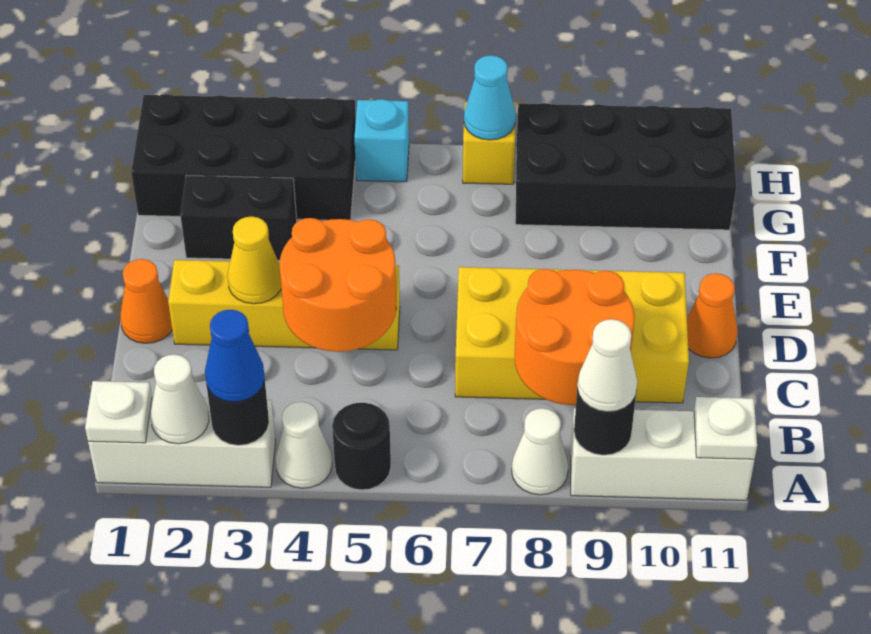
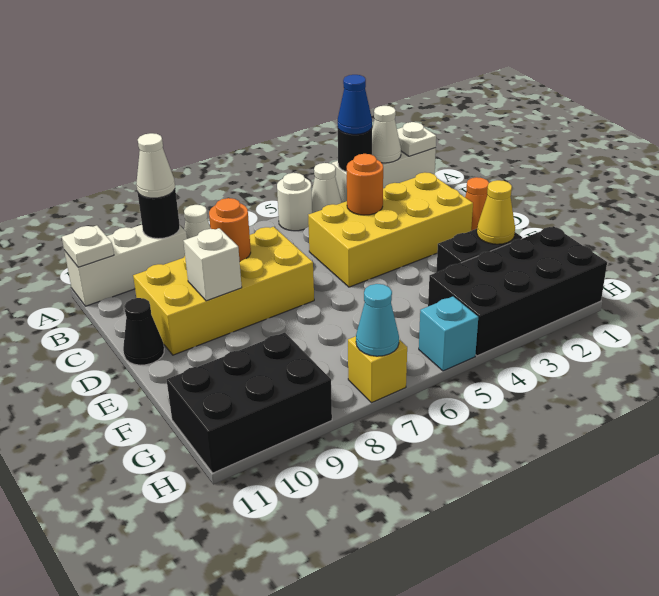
black round brick A5 level 1 -> white round brick A5 level 1
orange round brick B8:C9 level 2 -> orange round brick C8 level 2
orange round brick C4:D5 level 2 -> orange round brick C4 level 2
yellow brick D2:D5 level 1 -> yellow brick C2:D5 level 1
yellow cone D3 level 2 -> yellow cone F2 level 2
none -> white brick D9 level 2
orange cone D11 level 1 -> black cone D11 level 1
black brick G8:H11 level 1 -> black brick G9:H11 level 1

